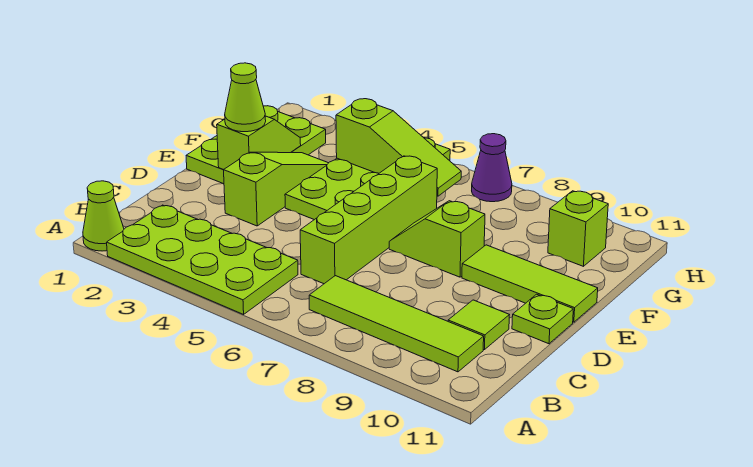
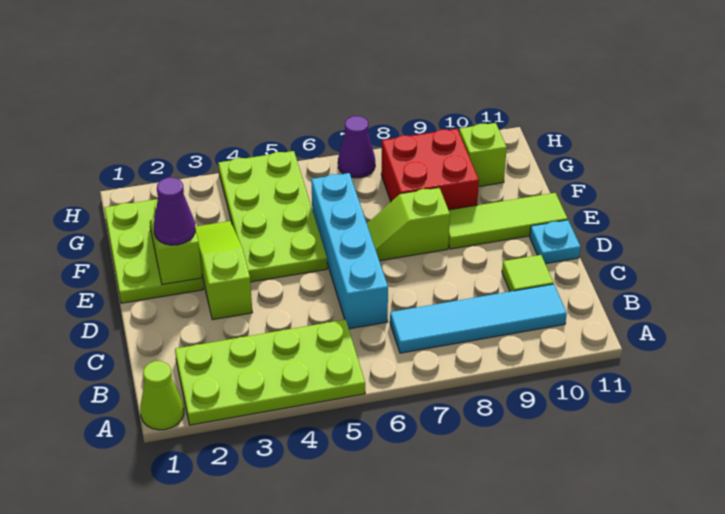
lime tile B7:B10 level 1 -> cyan tile B7:B10 level 1
lime brick C6:F6 level 1 -> cyan brick C6:F6 level 1
lime plate D11 level 1 -> cyan plate D11 level 1
lime cone E2 level 3 -> purple cone E2 level 3
none -> red brick F8:G9 level 1
lime slope G4:G6 level 2 top 4 -> none

